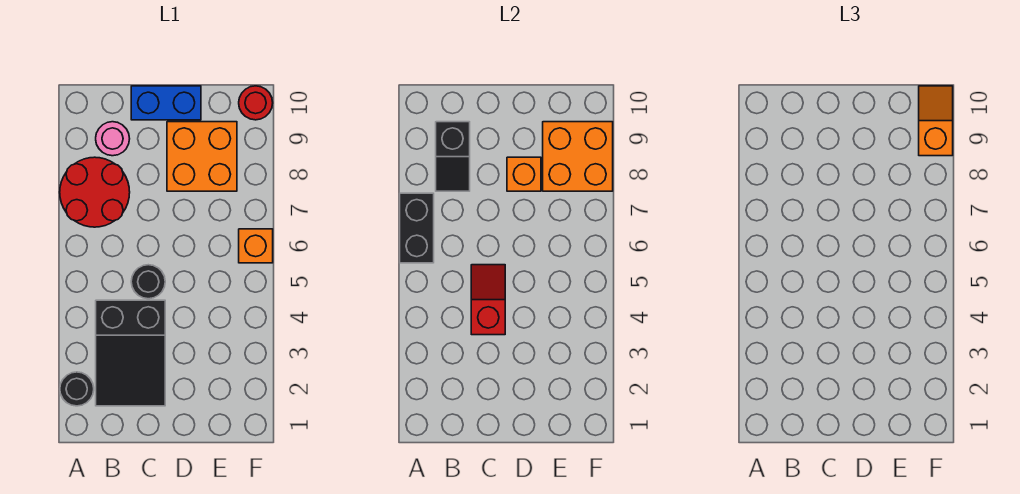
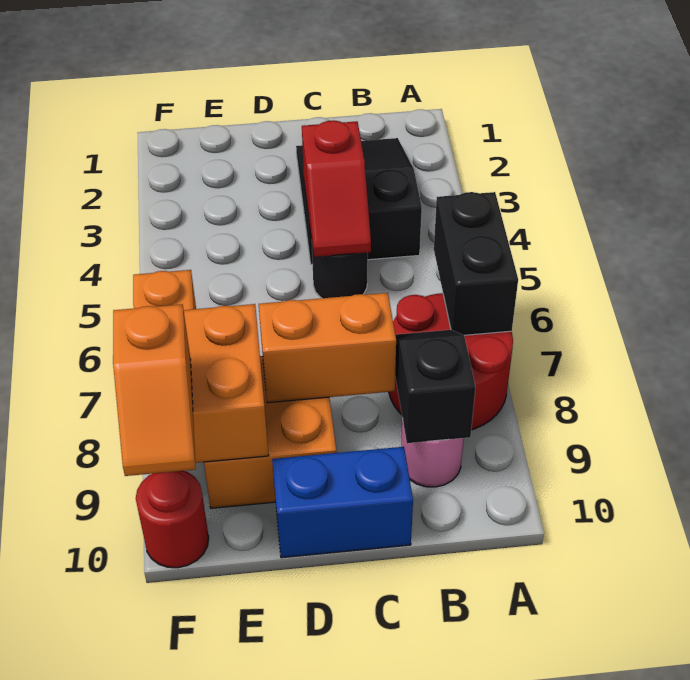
black round brick A2 level 1 -> none
orange brick D8 level 2 -> orange brick C8:D8 level 2

